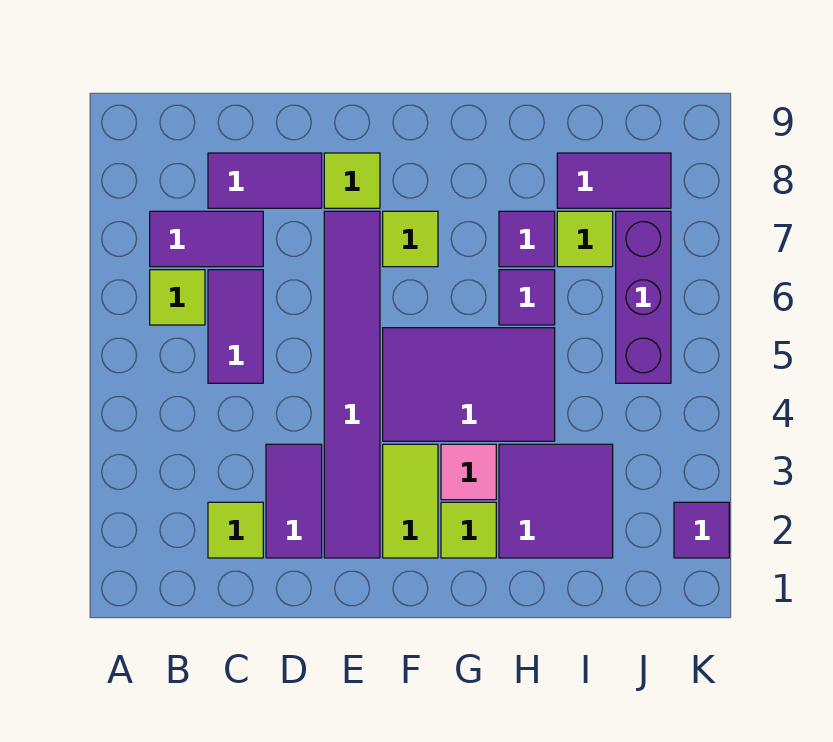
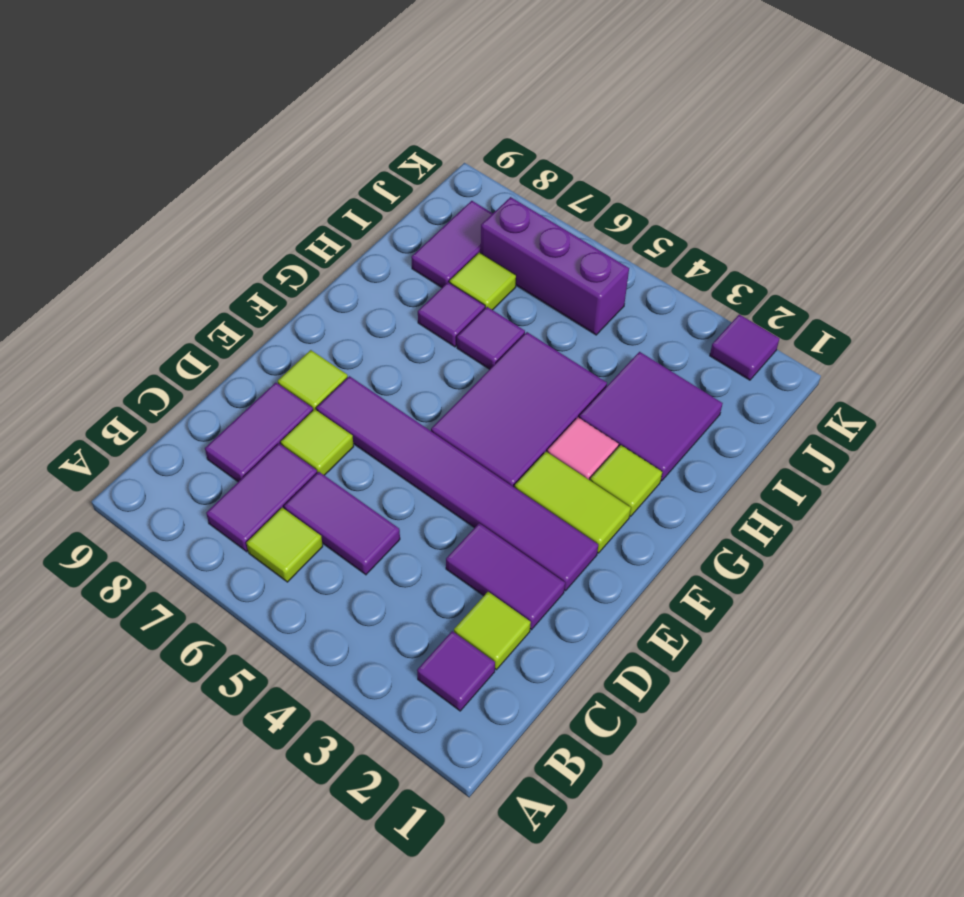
none -> purple tile B2 level 1
lime tile F7 level 1 -> lime tile D7 level 1

